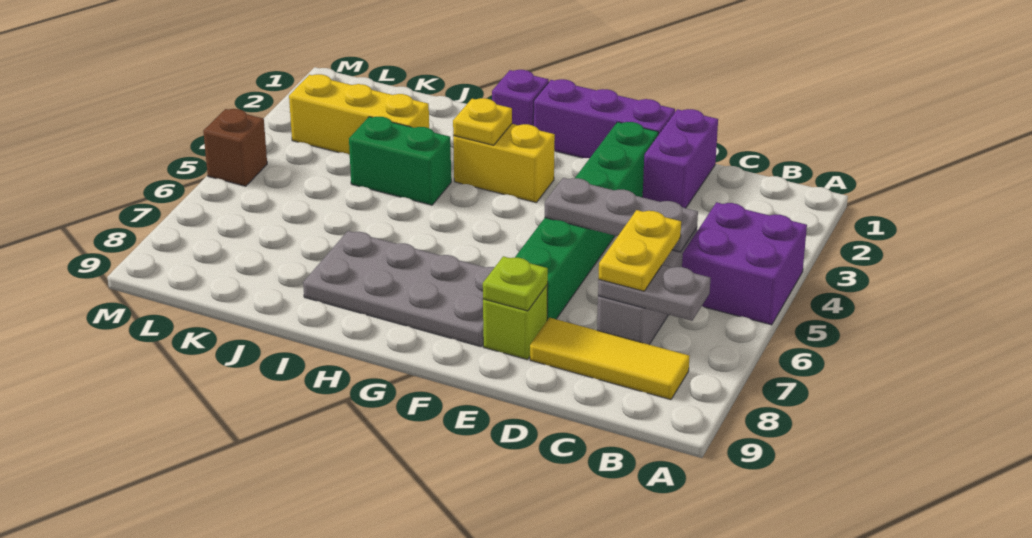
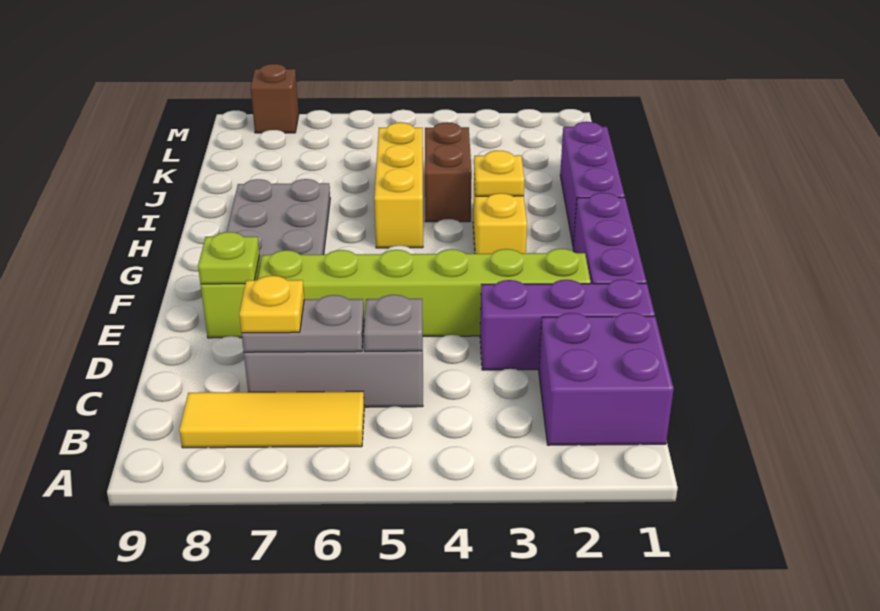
purple brick A4:B5 level 1 -> purple brick B1:C2 level 1
grey plate B7:C7 level 2 -> grey plate C6:C7 level 2
yellow tile B8:D8 level 1 -> yellow tile B6:B8 level 1
grey plate C5:E5 level 2 -> grey plate C5 level 2
yellow plate C6:C7 level 3 -> yellow plate C7 level 3
purple brick D1:D2 level 1 -> purple brick D1:D3 level 1
green brick E2:E7 level 1 -> lime brick E2:E7 level 1
purple brick H1 level 1 -> purple brick H1:J1 level 1
green brick I4:J4 level 1 -> brown brick I4:J4 level 1
yellow brick J3:L3 level 1 -> yellow brick H5:J5 level 1
brown brick M5 level 1 -> brown brick M8 level 1

